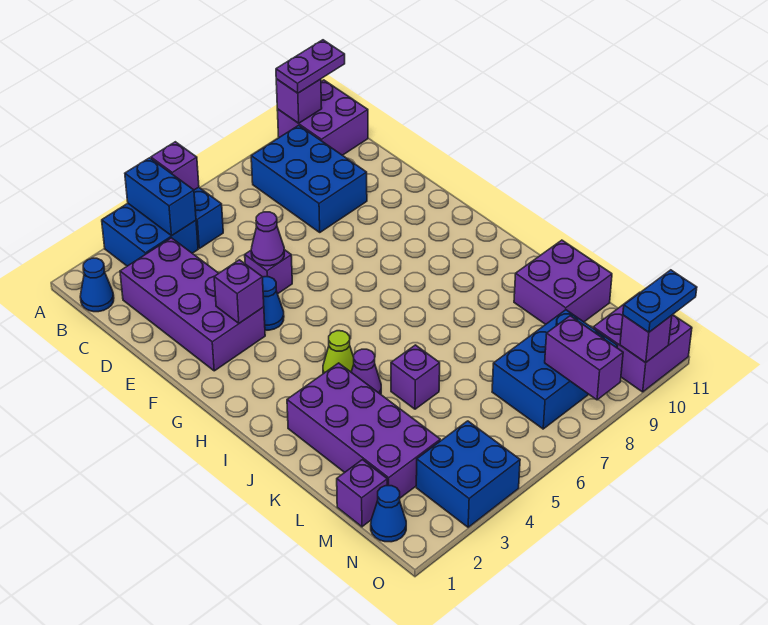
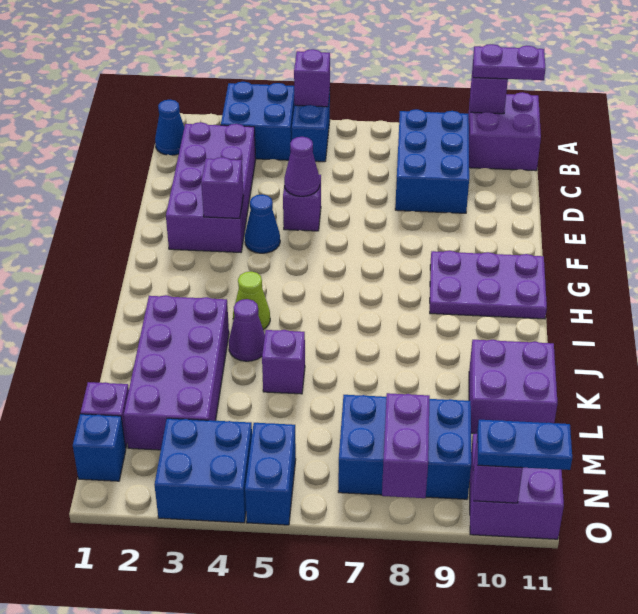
blue brick A4:B4 level 2 -> blue brick N5:O5 level 1
none -> purple plate G9:H11 level 1
blue cone N1 level 1 -> blue brick N1 level 1

